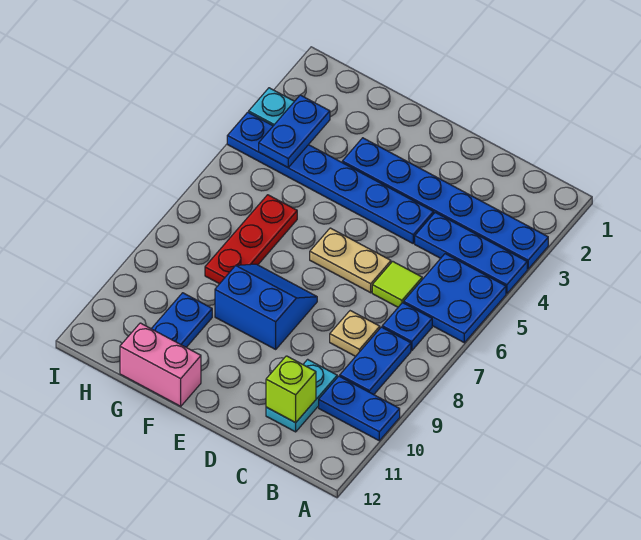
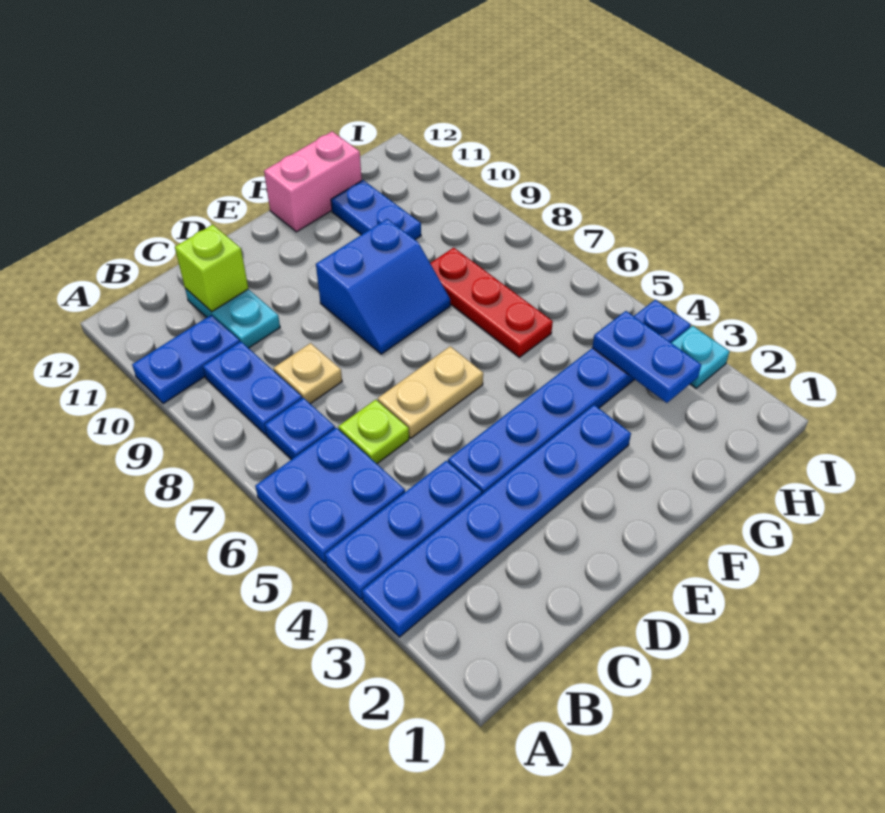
lime tile C6 level 1 -> lime plate C6 level 1

